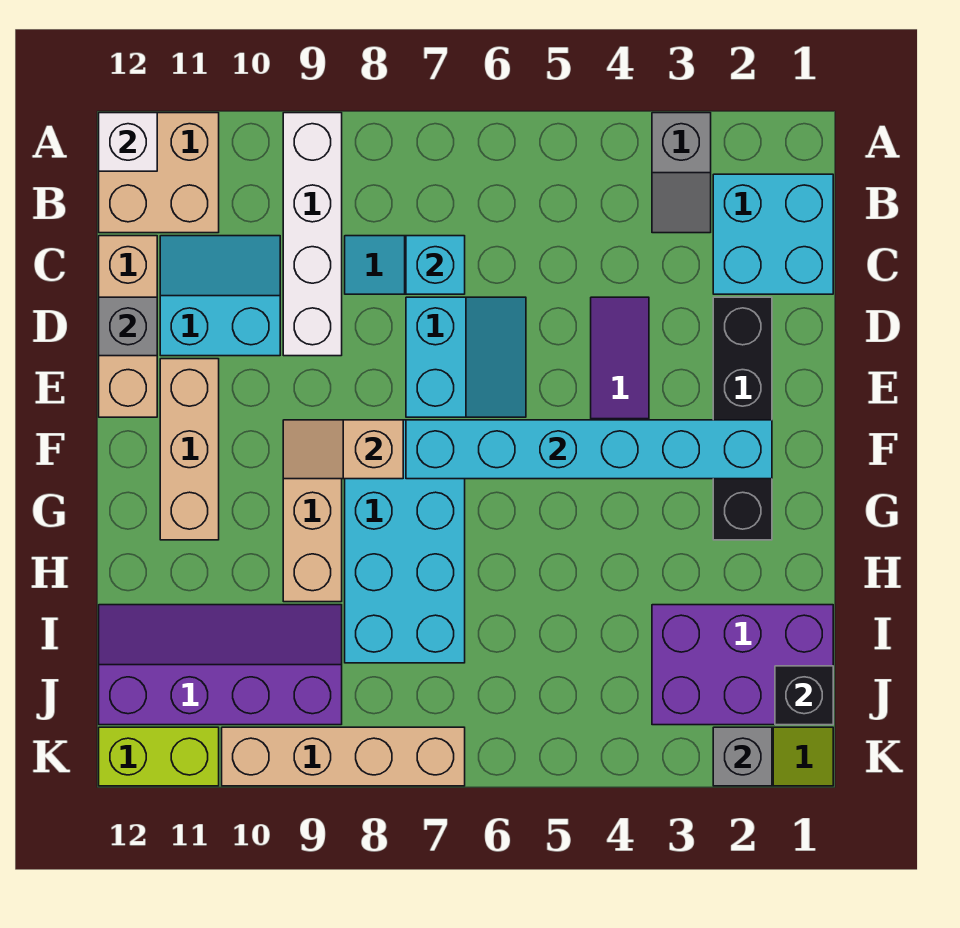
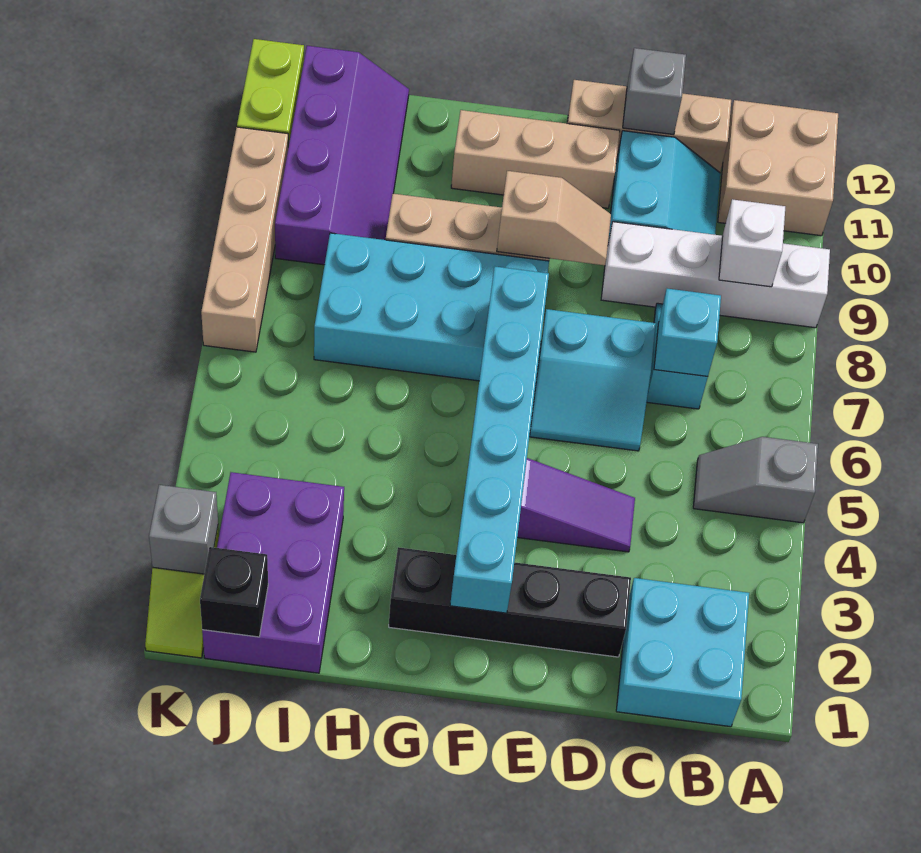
grey slope A3:B3 level 1 top A -> grey slope A5:B5 level 1 top A
white brick A12 level 2 -> white brick B9 level 2
tan slope F8:F9 level 2 top 8 -> tan slope E9:F9 level 2 top F

